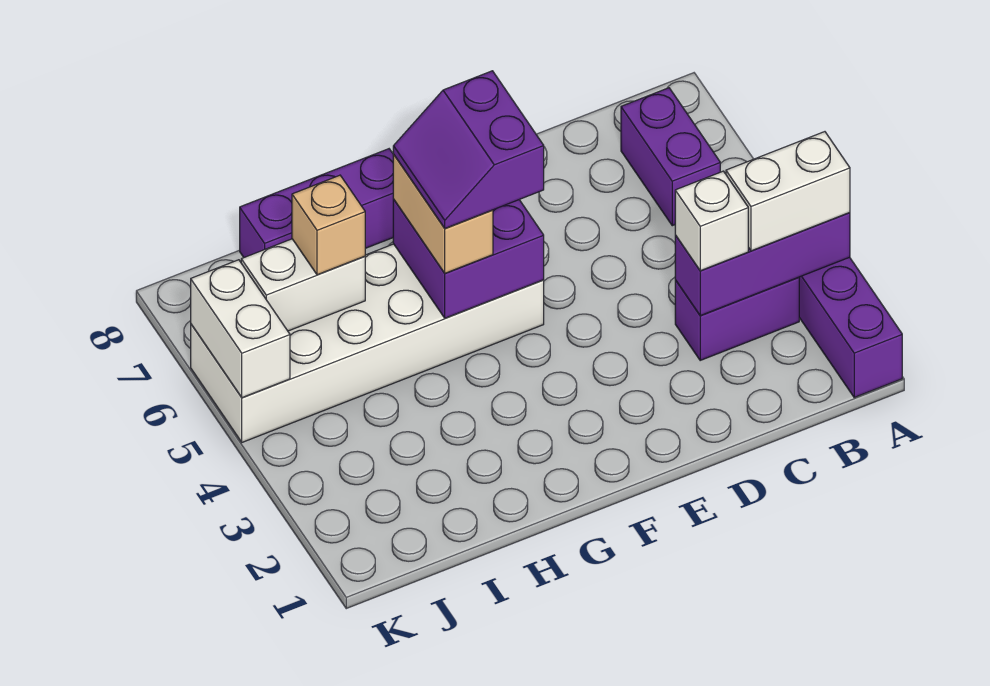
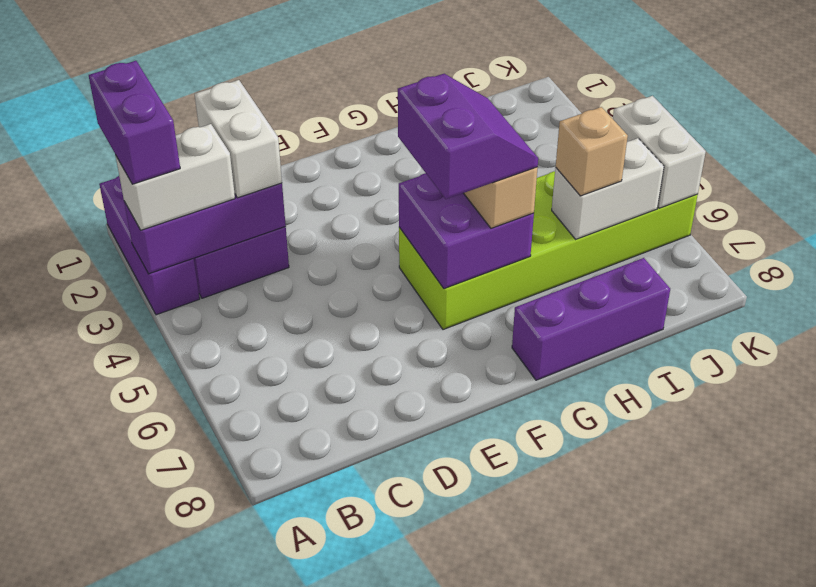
purple brick B6:B7 level 1 -> purple brick A2:A3 level 4
white brick C3 level 3 -> white brick C2:C3 level 3
white brick F5:K6 level 1 -> lime brick F5:K6 level 1

